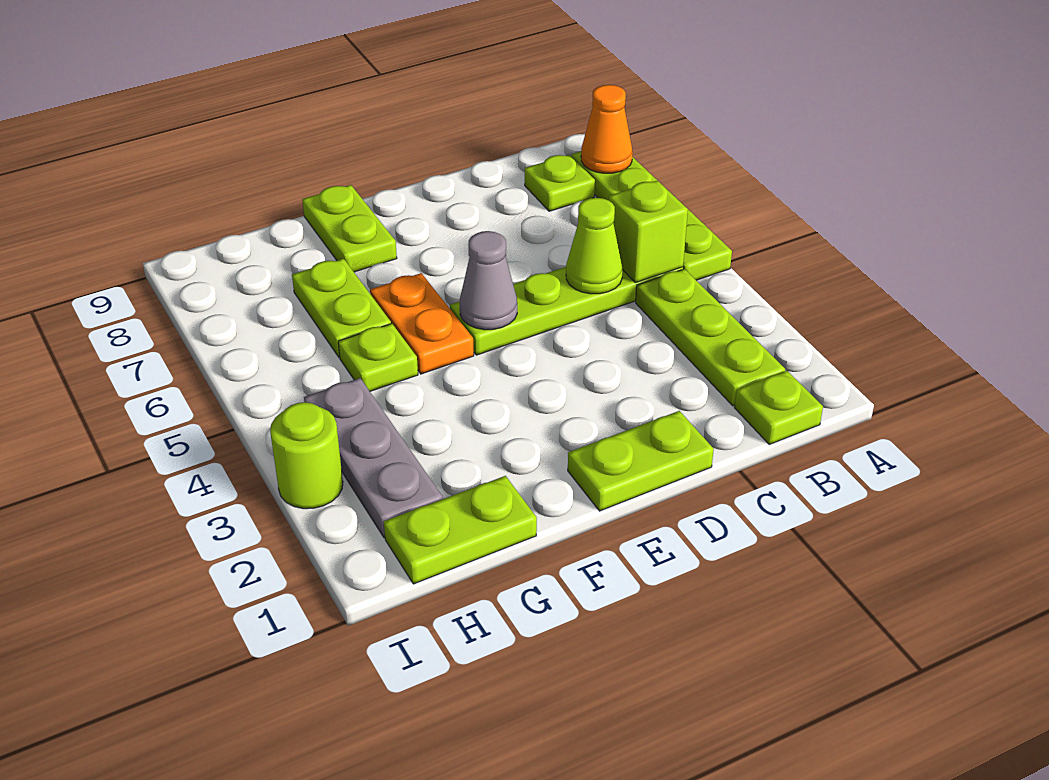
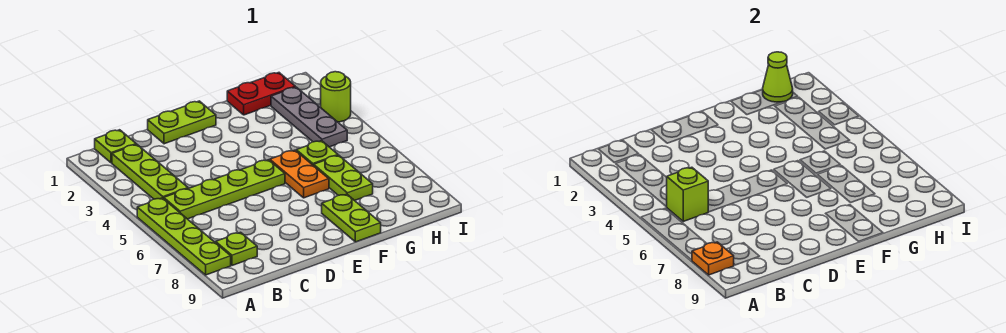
orange cone A8 level 2 -> orange plate A8 level 2
lime cone C5 level 2 -> lime cone H1 level 2
grey cone E5 level 2 -> none
lime plate G1:H1 level 1 -> red plate G1:H1 level 1

